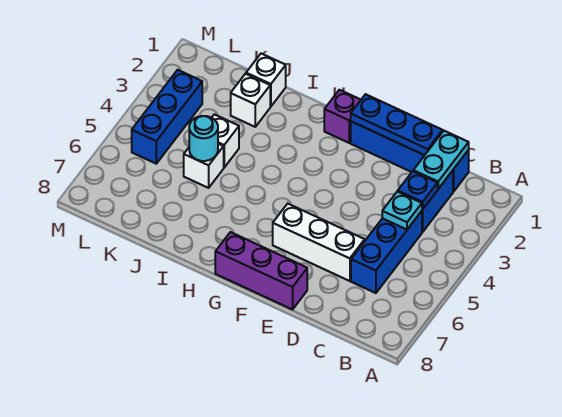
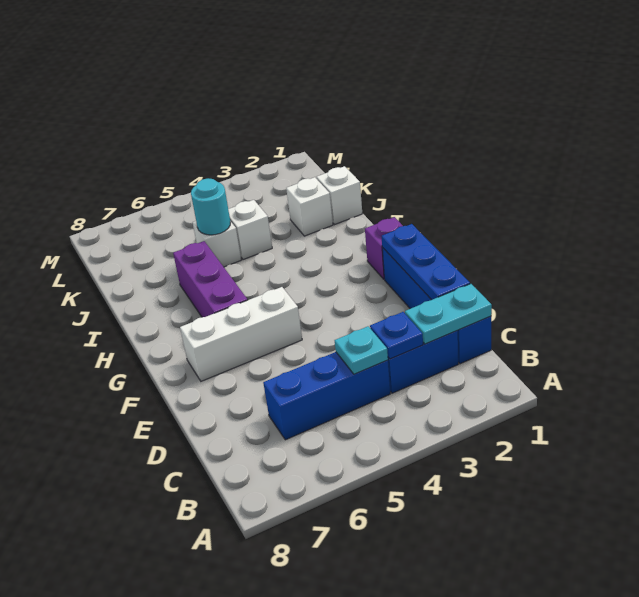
white brick D6:F6 level 1 -> white brick F5:F7 level 1
purple brick E8:G8 level 1 -> purple brick G6:I6 level 1
blue brick L3:L5 level 1 -> none

